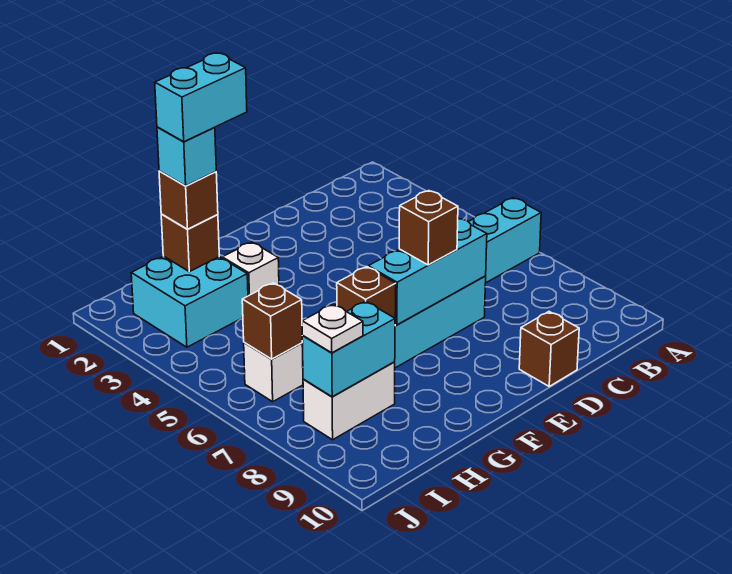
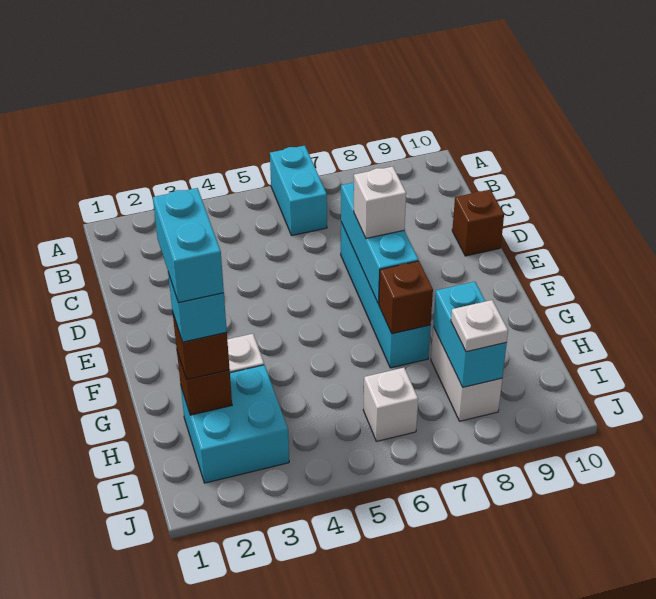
brown brick E7 level 3 -> white brick E7 level 3
brown brick I6 level 2 -> none

